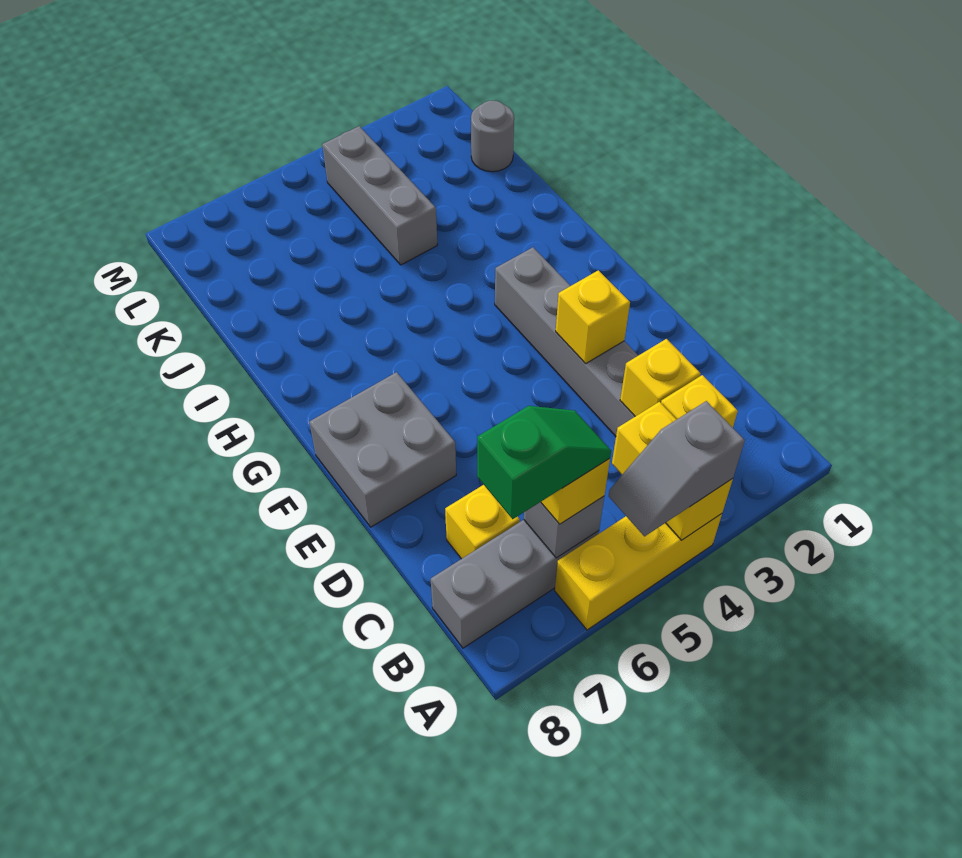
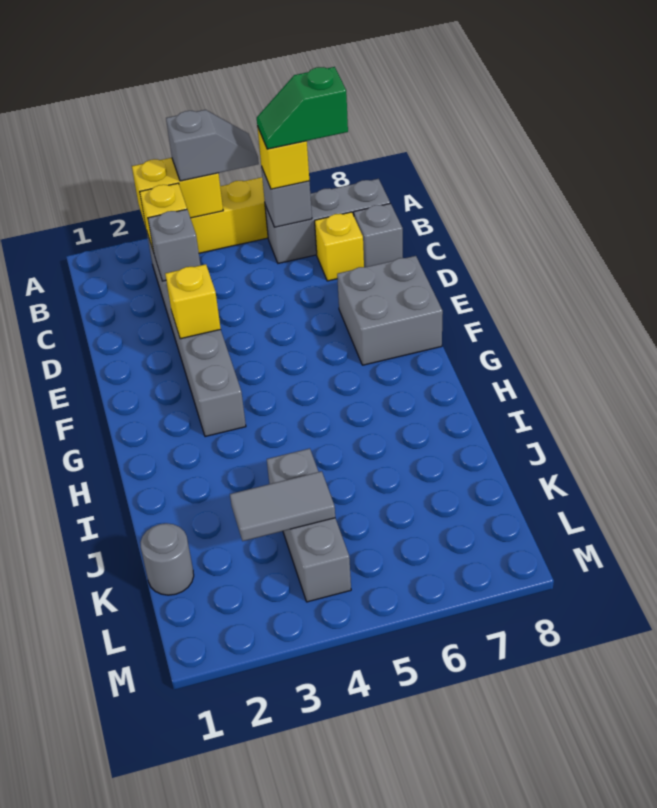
yellow brick A4:B4 level 2 -> yellow brick A3:A4 level 2
yellow brick C3 level 2 -> grey brick C3 level 2
none -> grey brick C8 level 1
none -> grey tile K3:K4 level 2

